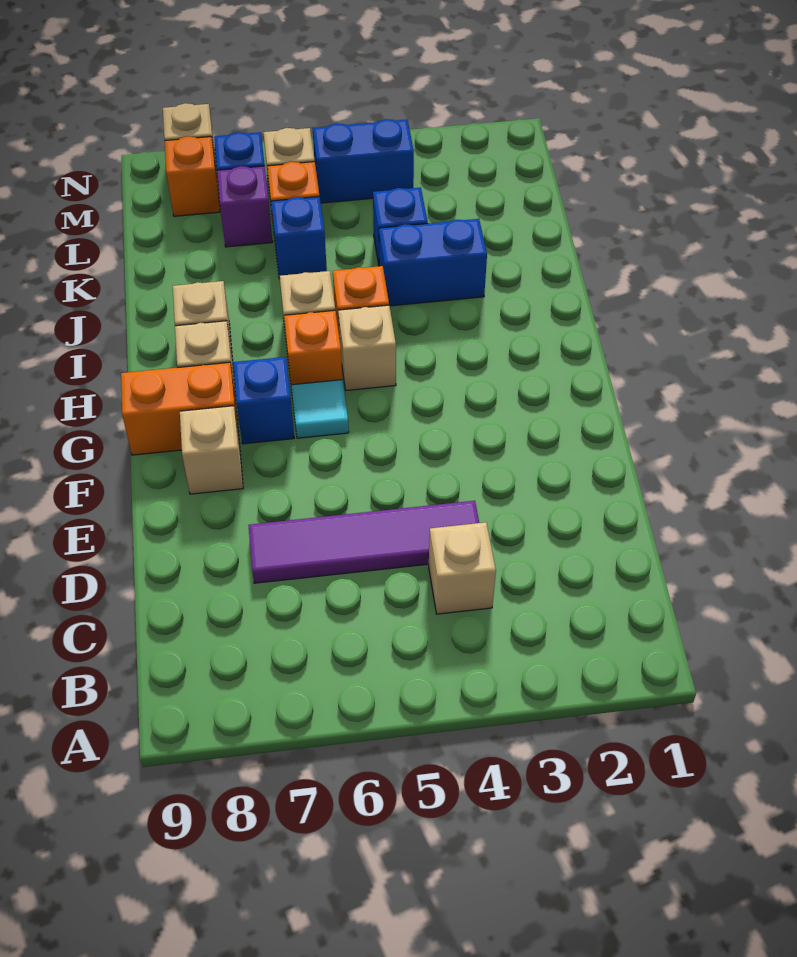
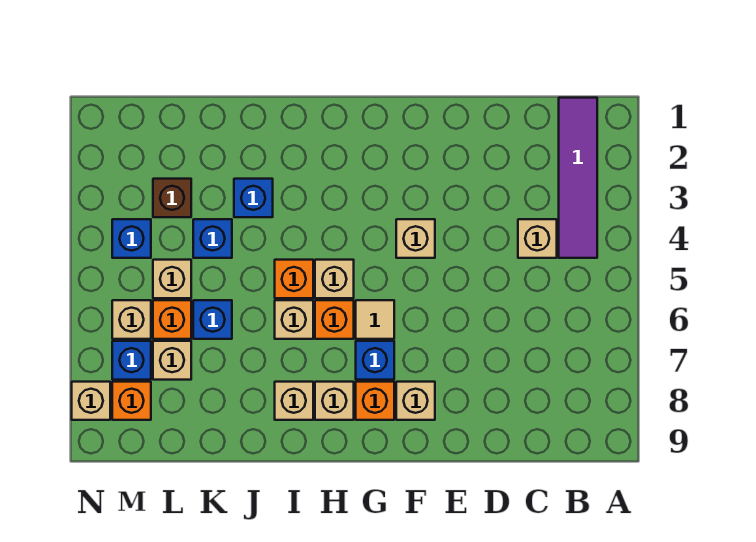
purple tile D4:D7 level 1 -> purple tile B1:B4 level 1
none -> tan brick F4 level 1
cyan tile G6 level 1 -> tan tile G6 level 1
orange brick G8:G9 level 1 -> orange brick G8 level 1
blue brick J3:J4 level 1 -> blue brick J3 level 1
none -> brown brick L3 level 1
none -> tan brick L5 level 1
purple brick L7 level 1 -> tan brick L7 level 1
blue brick M4:M5 level 1 -> blue brick M4 level 1

